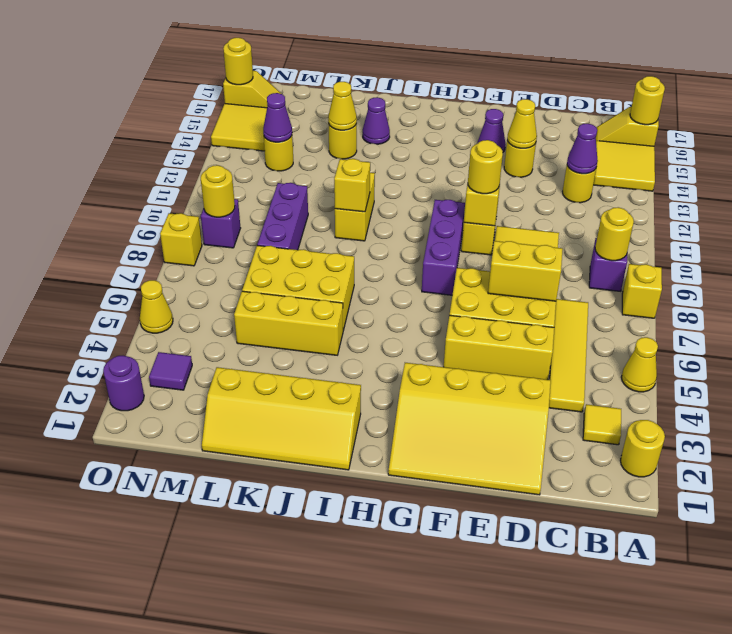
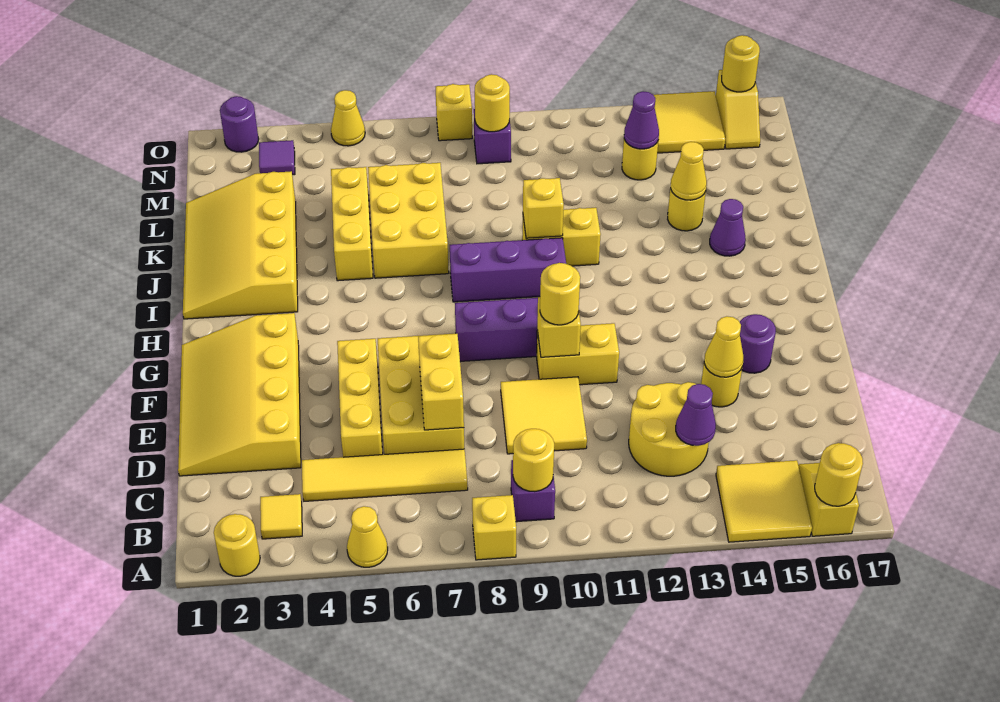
yellow round brick C13 level 1 -> yellow round brick C12:D13 level 1
purple cone F15 level 1 -> purple round brick F15 level 1
yellow slope I1:L2 level 1 top 2 -> yellow slope I1:L3 level 1 top 3
purple brick L8:L10 level 1 -> purple brick I8:I10 level 1

